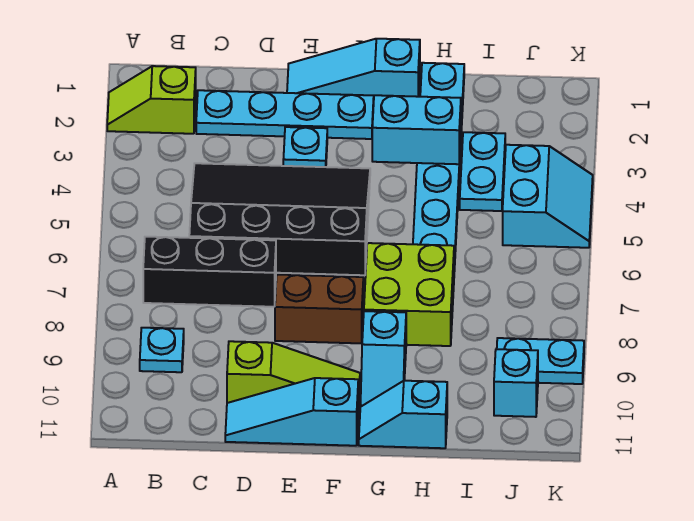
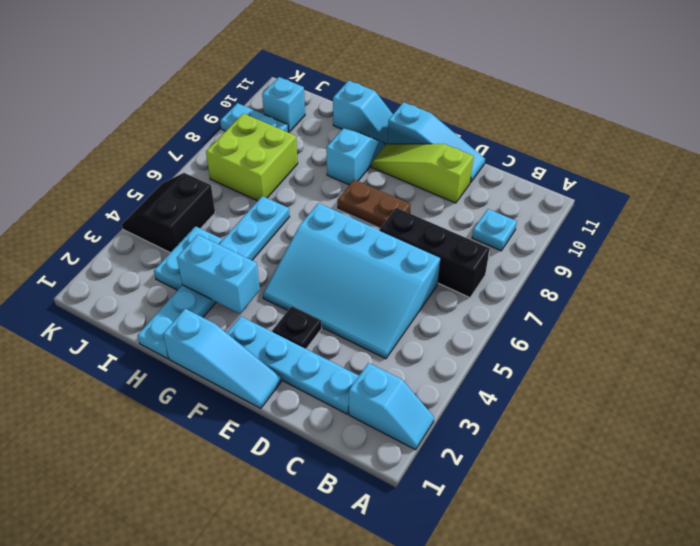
lime slope A2:B2 level 1 top B -> cyan slope A2:B2 level 1 top B
black slope C4:F6 level 1 top 6 -> cyan slope C4:F6 level 1 top 6
cyan plate E3 level 1 -> black plate E3 level 1
brown brick E8:F8 level 1 -> brown plate E8:F8 level 1
lime brick G7:H8 level 1 -> lime brick I7:J8 level 1
cyan slope J4:K5 level 1 top J -> black slope J4:K5 level 1 top J

